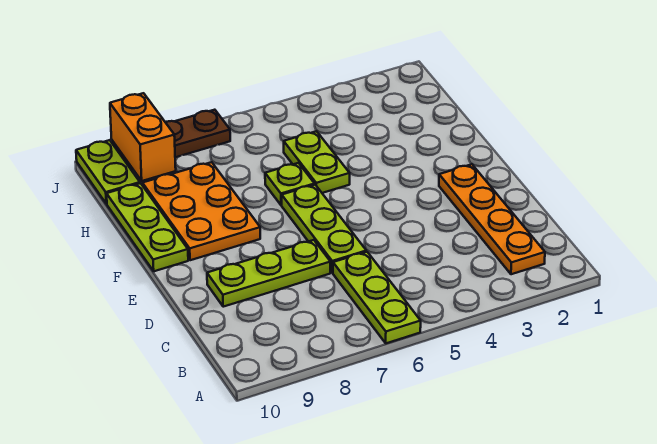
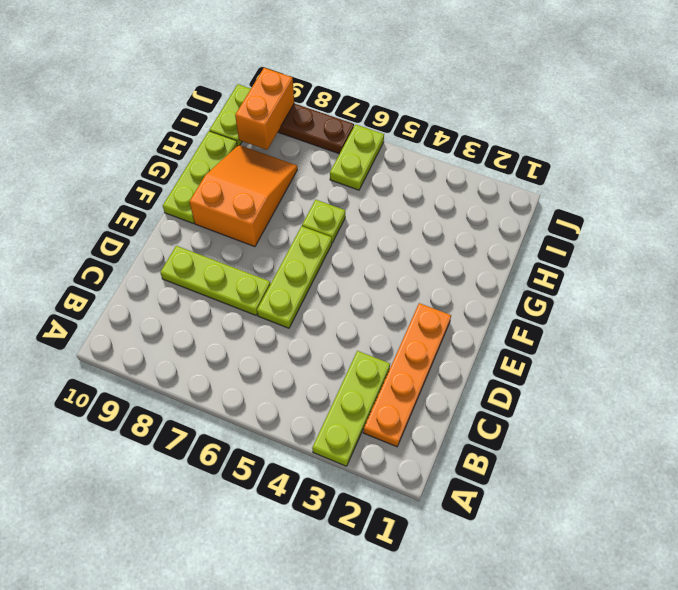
lime plate A6:C6 level 1 -> lime plate A3:C3 level 1
orange plate F8:H9 level 1 -> orange slope F8:H9 level 1 top F
lime plate G5:H5 level 1 -> lime plate I6:J6 level 1

